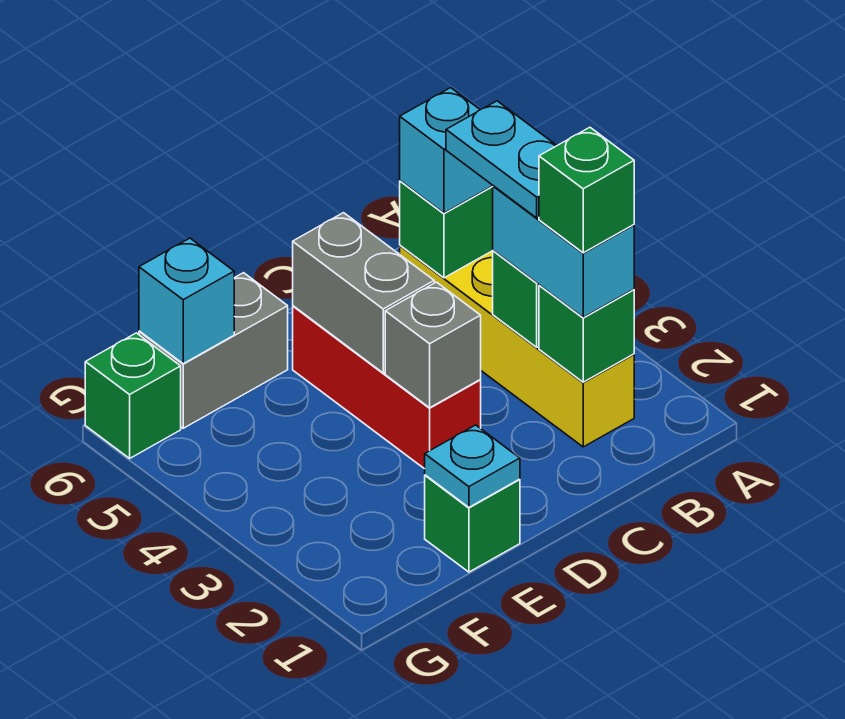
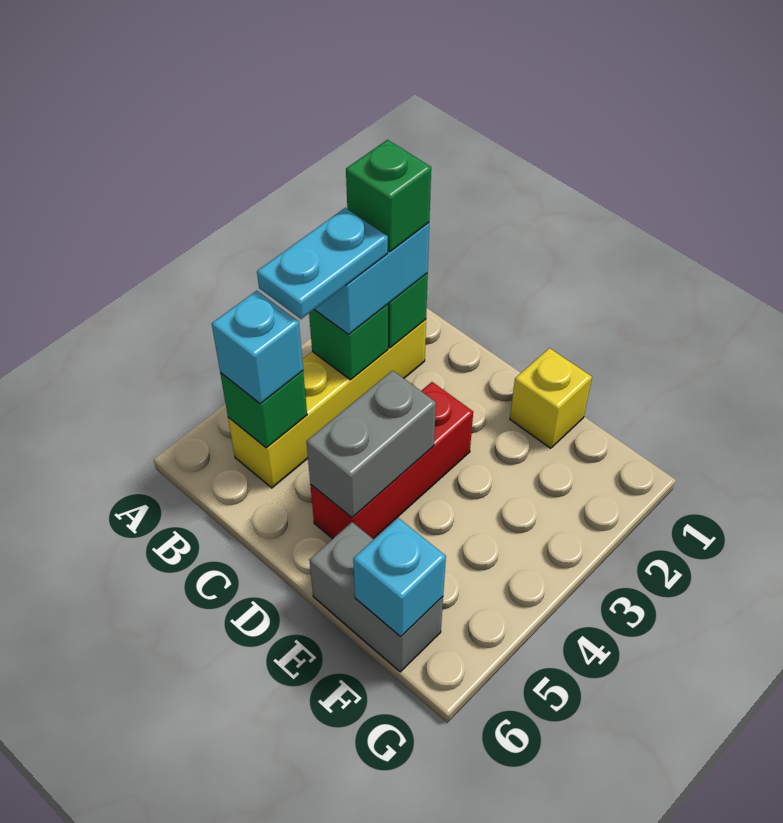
grey brick D3 level 2 -> none
green brick E1 level 1 -> yellow brick E1 level 1
cyan plate E1 level 2 -> none
green brick G6 level 1 -> none

